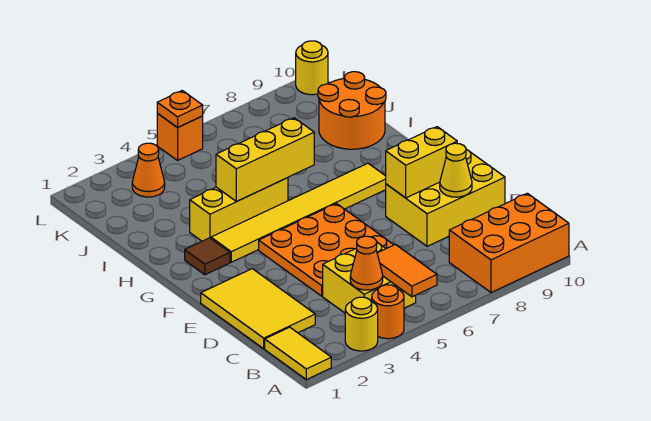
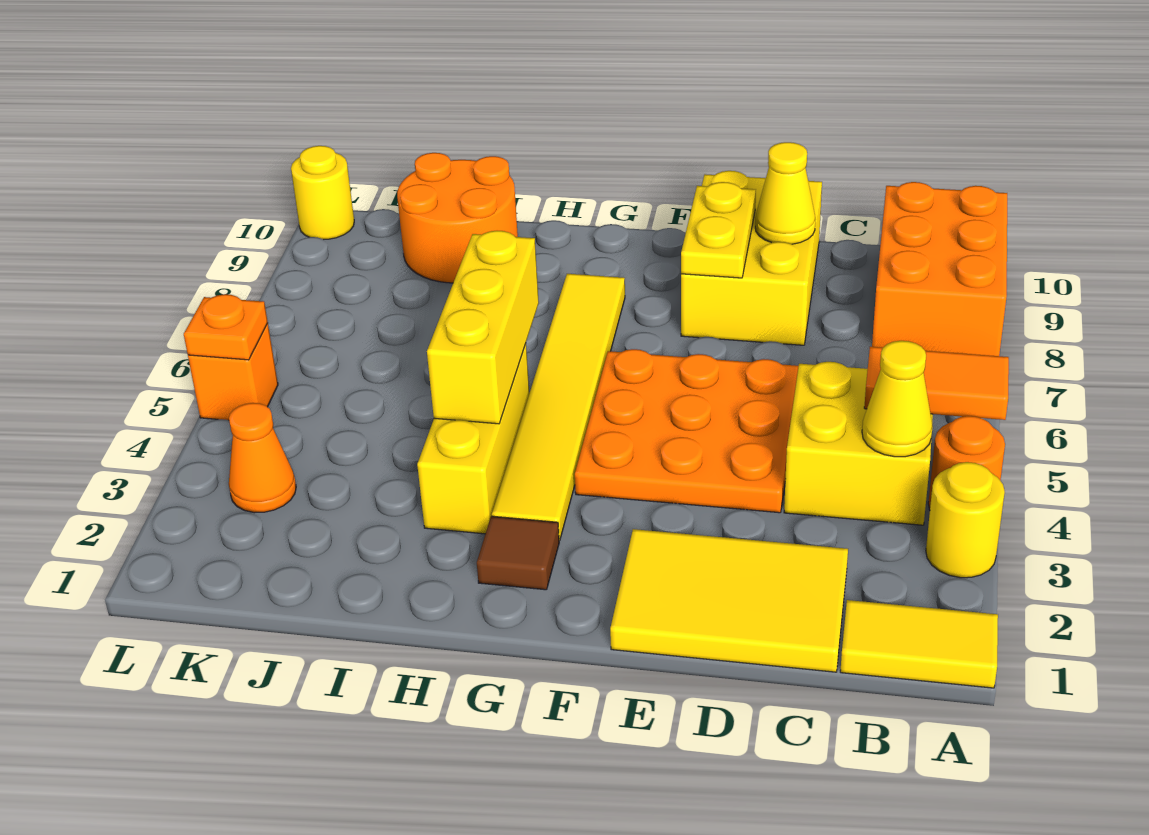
orange cone B4 level 2 -> yellow cone B4 level 2
yellow brick E8:E9 level 2 -> yellow plate E8:E9 level 2

